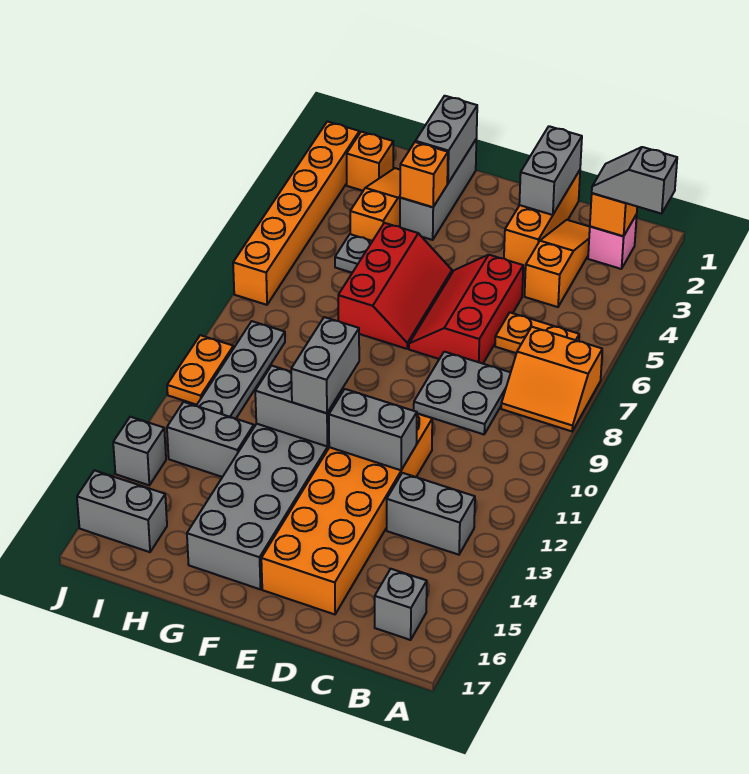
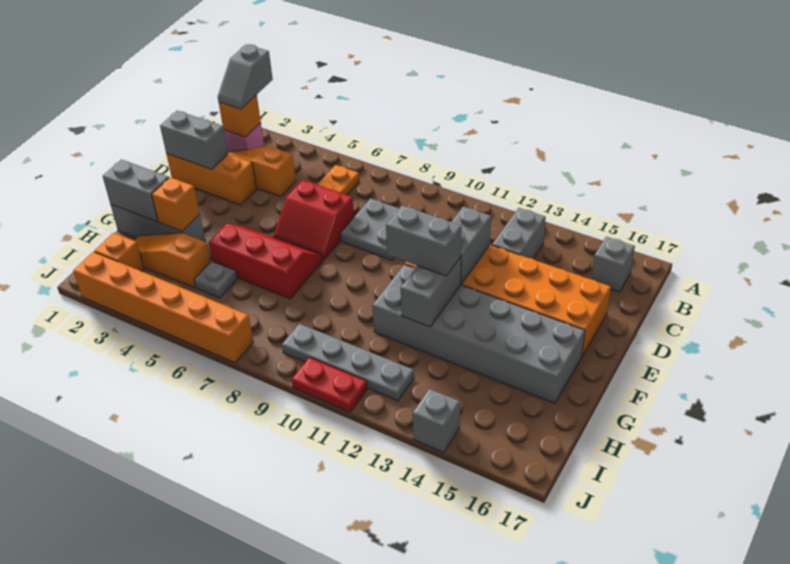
orange slope A7:B8 level 1 top 7 -> none
red slope D5:E7 level 1 top D -> red slope D6:E7 level 1 top D
grey brick H13:I13 level 1 -> none
grey brick I16:J16 level 1 -> none
orange plate J10:J11 level 1 -> red plate J10:J11 level 1

